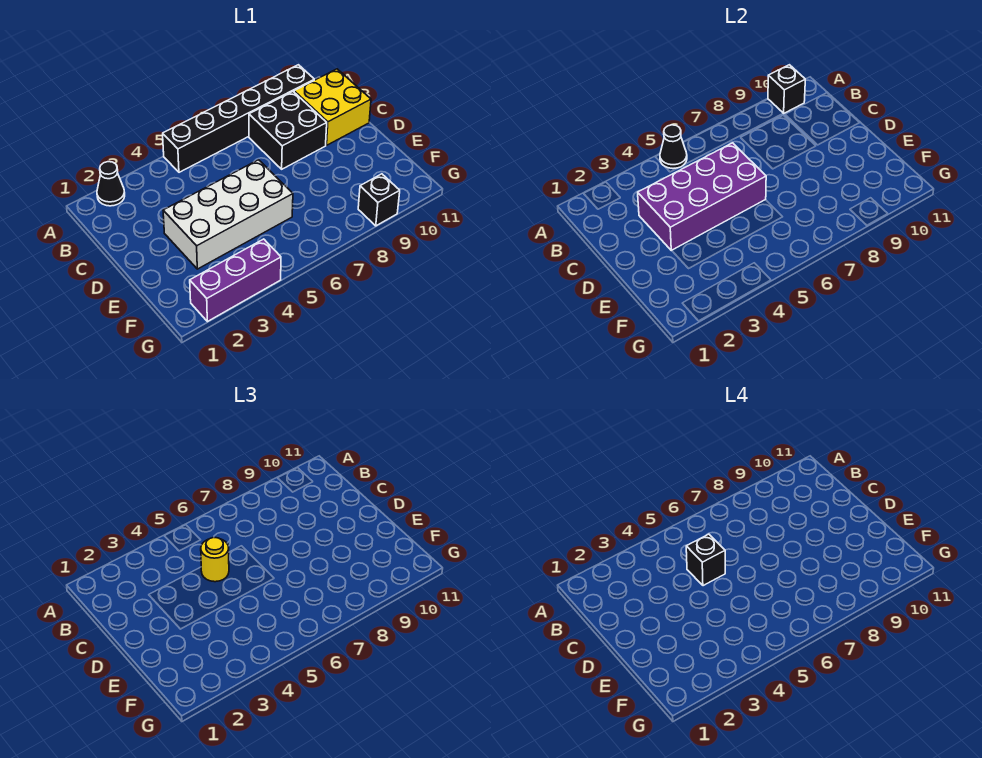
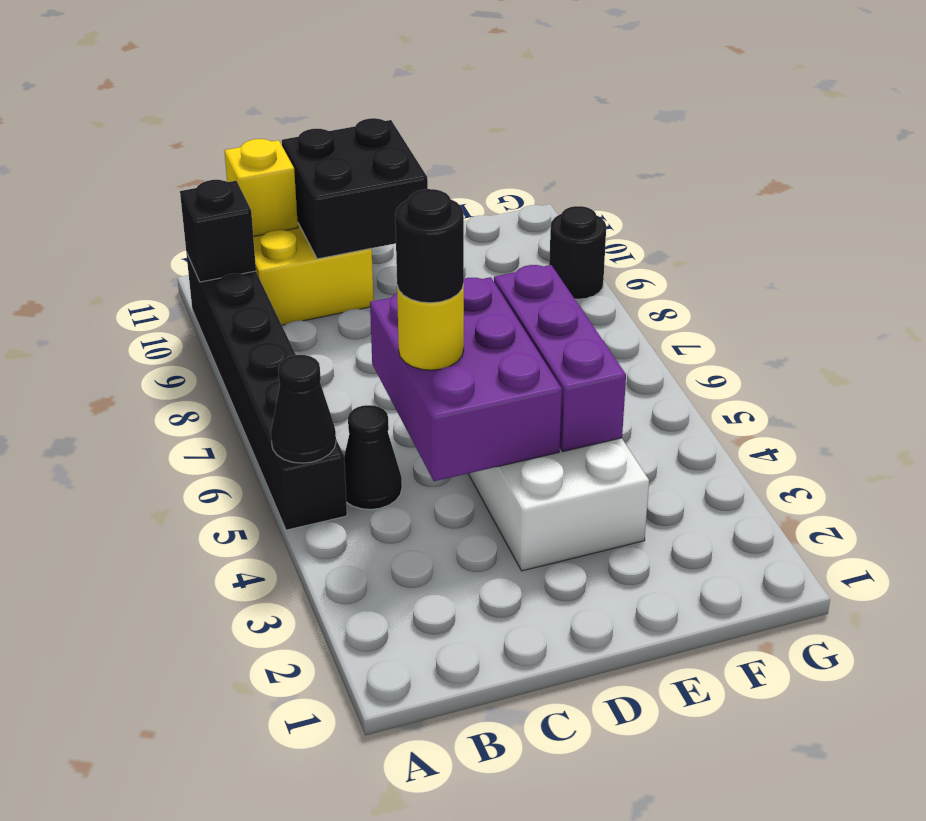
black cone A2 level 1 -> black cone B5 level 1
black brick B8:C9 level 1 -> black brick C10:D11 level 2
none -> yellow brick B11 level 2
purple brick C3:D6 level 2 -> purple brick C4:D6 level 2
black brick C5 level 4 -> black round brick C5 level 4
purple brick G2:G4 level 1 -> purple brick E4:E6 level 2
black brick G9 level 1 -> black round brick G9 level 1

